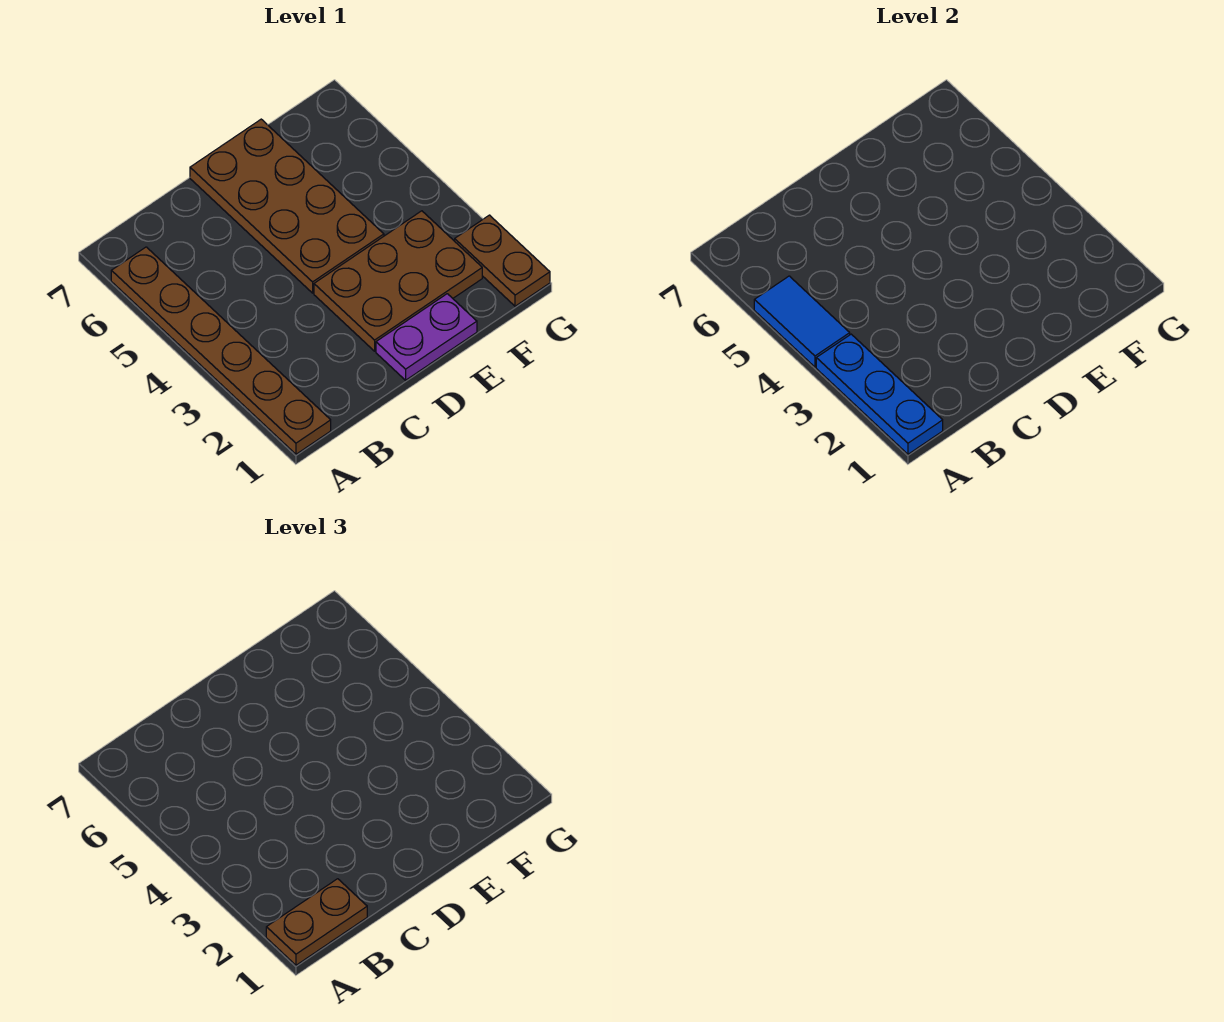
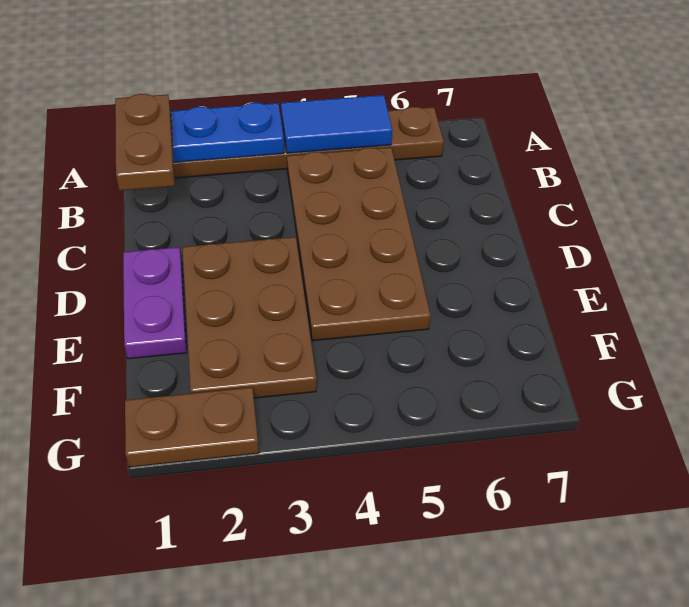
brown plate D4:E7 level 1 -> brown plate B4:E5 level 1

